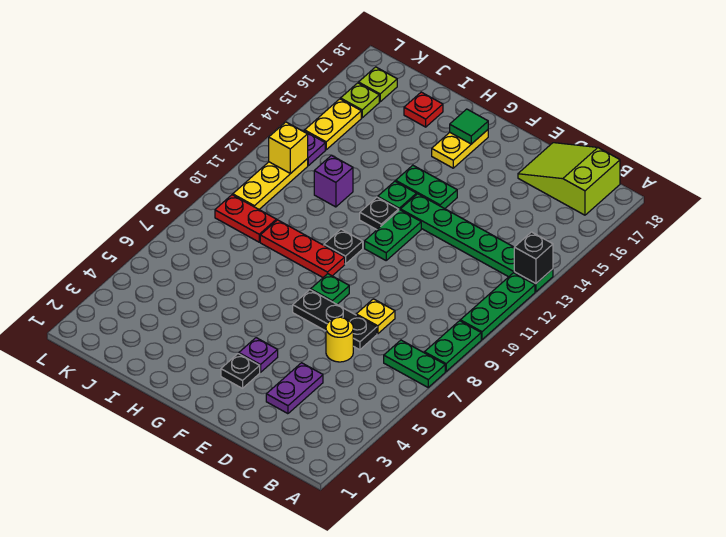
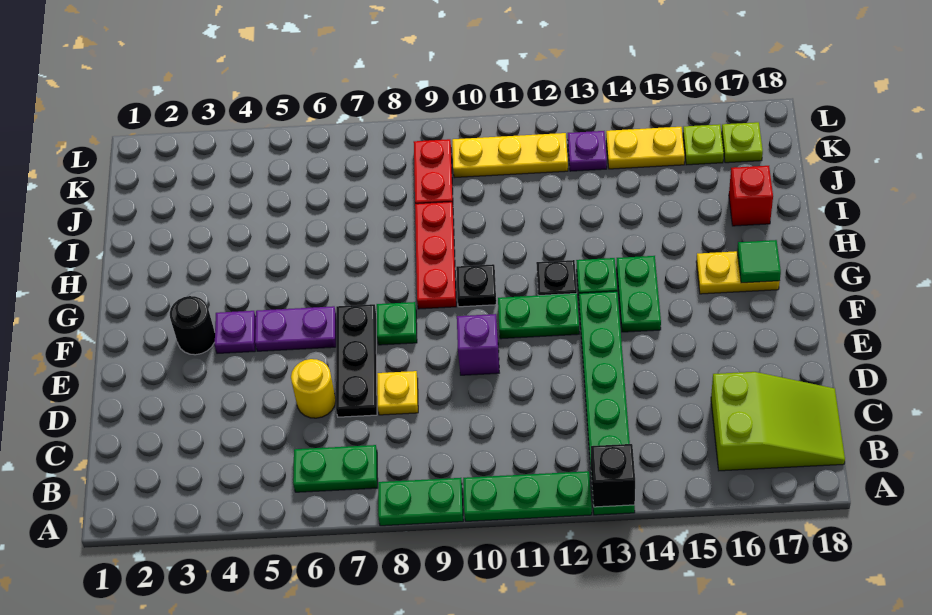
green plate A7:B7 level 1 -> green plate B6:B7 level 1
lime slope B17:D18 level 1 top B -> lime slope B16:C18 level 1 top 16
purple plate D3:D4 level 1 -> purple plate F5:F6 level 1
black plate F3 level 1 -> black round brick F3 level 1
purple brick I12 level 1 -> purple brick E10 level 1
red plate I17 level 1 -> red brick I17 level 1
yellow brick K12 level 2 -> none

